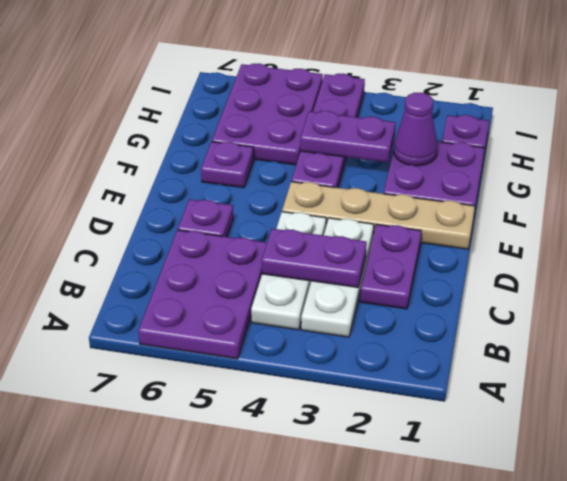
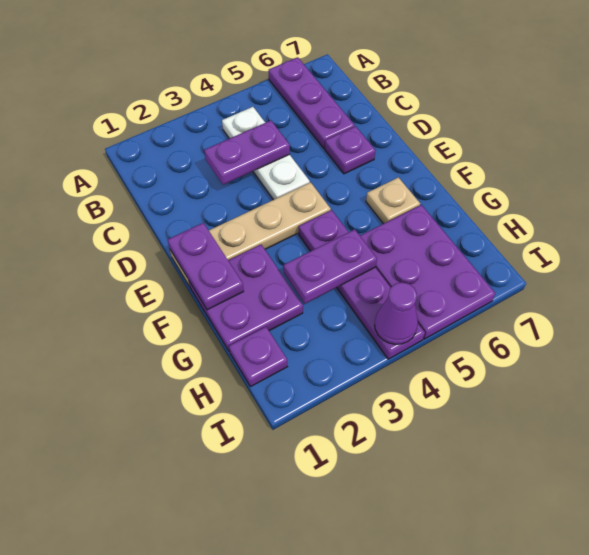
purple plate A5:C6 level 1 -> purple plate A6:C6 level 1
white plate B3:D3 level 1 -> none
purple plate C2:D2 level 1 -> purple plate E1:F1 level 2
purple plate F6 level 1 -> tan plate F6 level 1
purple cone G2 level 2 -> purple cone I4 level 2

